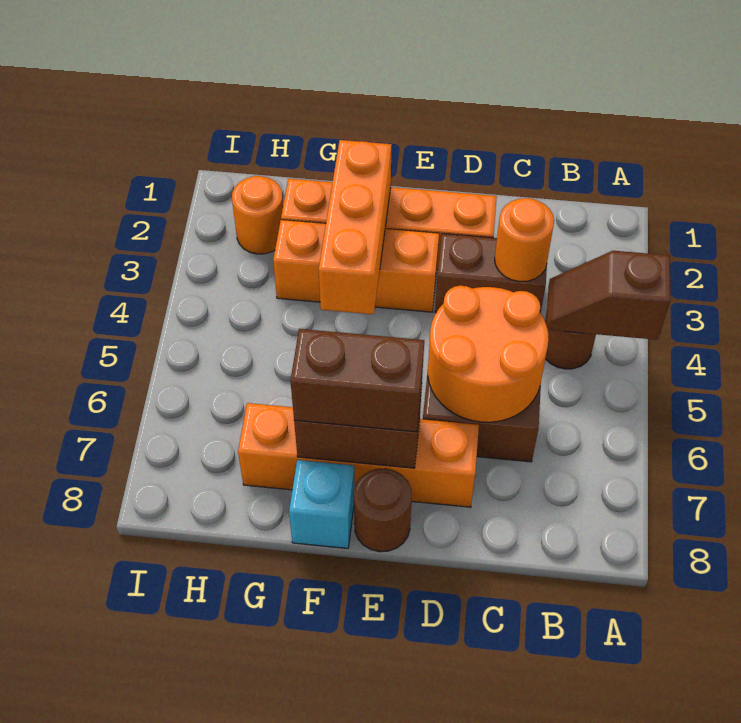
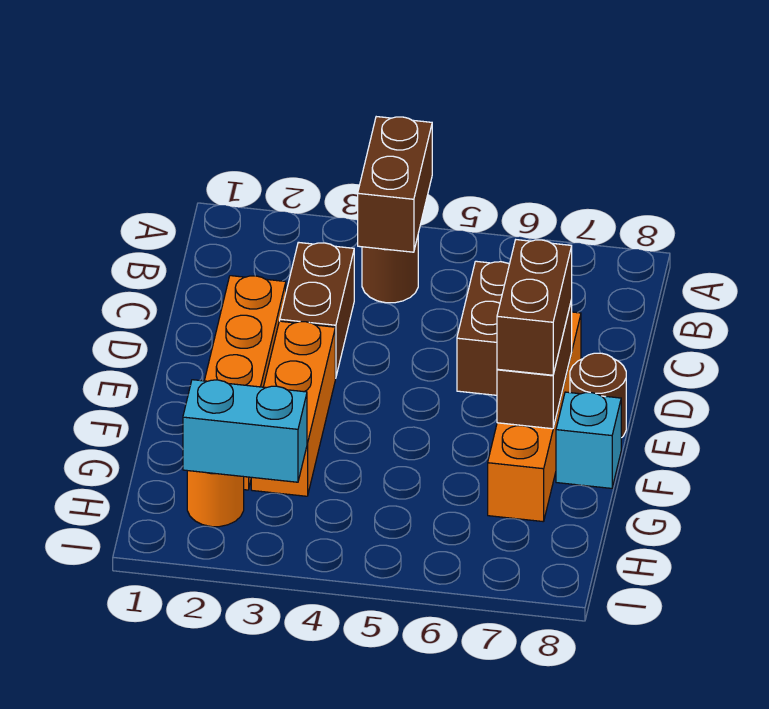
brown slope A4:B4 level 2 top A -> brown brick A4:B4 level 2
orange round brick C3 level 2 -> none
orange round brick C5:D6 level 2 -> none
orange brick F2:F4 level 2 -> none
none -> cyan brick H2:H3 level 2

